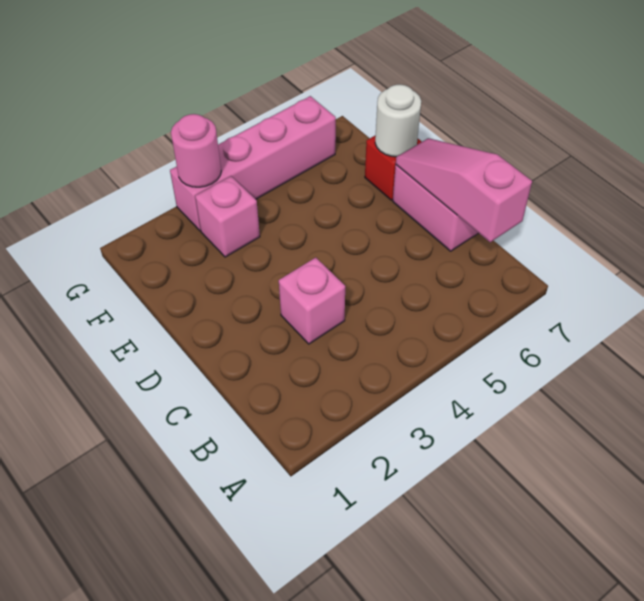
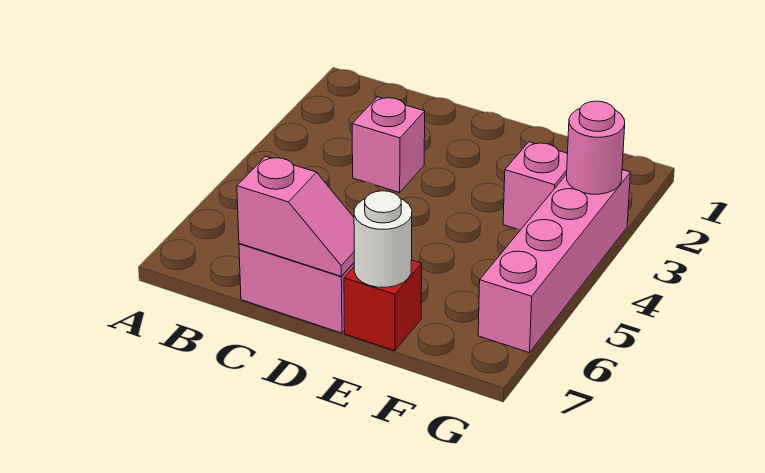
pink slope B7:D7 level 2 top B -> pink slope C7:D7 level 2 top C

